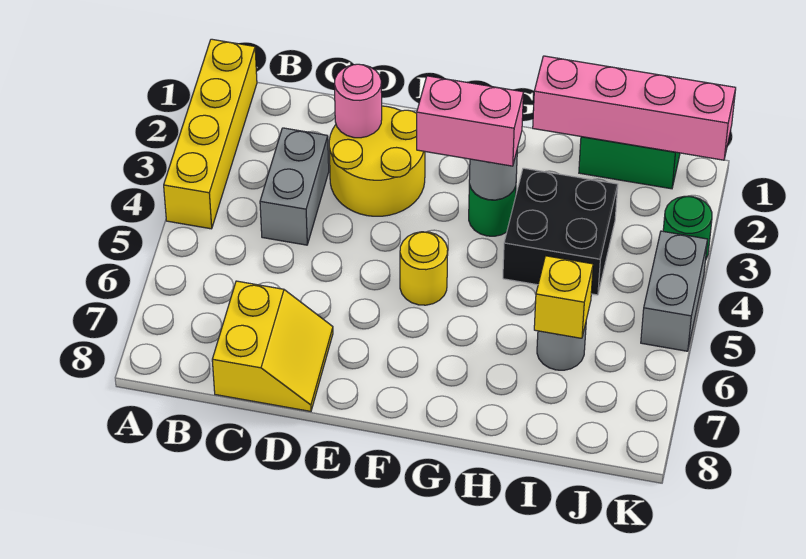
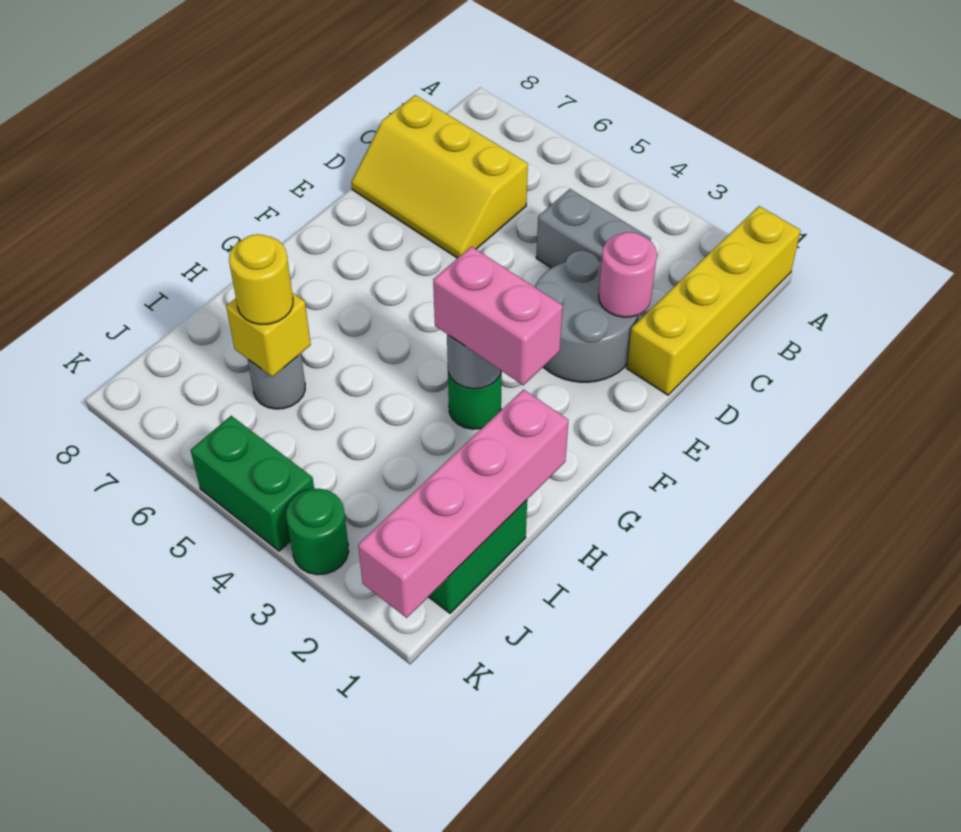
yellow brick A1:A4 level 1 -> yellow brick A1:D1 level 1
yellow slope C7:D8 level 1 top C -> yellow slope C6:D8 level 1 top C
yellow round brick D2:E3 level 1 -> grey round brick D2:E3 level 1
pink brick F3:G3 level 3 -> pink brick G2:G3 level 3
yellow round brick F5 level 1 -> yellow round brick I6 level 3
black brick H3:I4 level 1 -> none
grey brick K4:K5 level 1 -> green brick K4:K5 level 1

